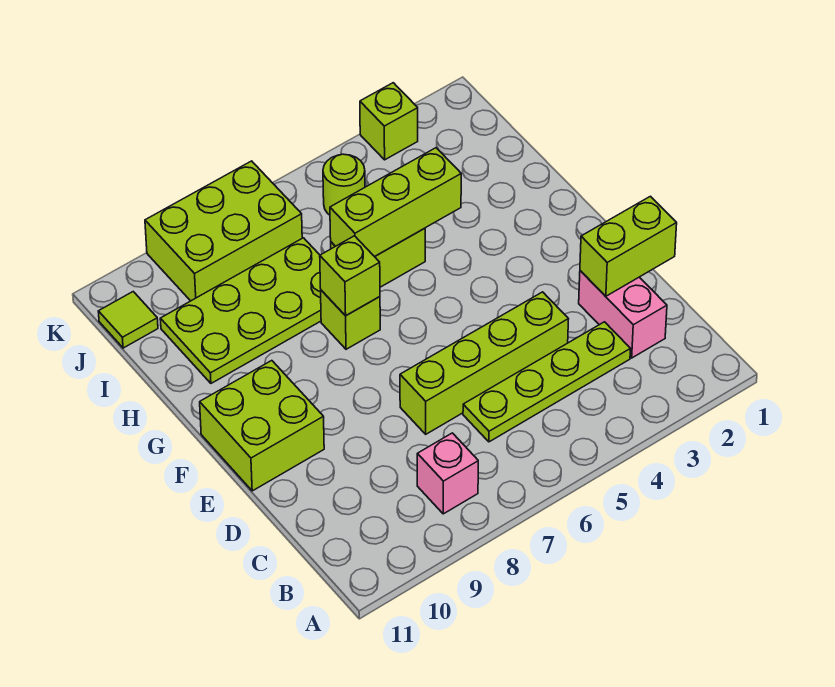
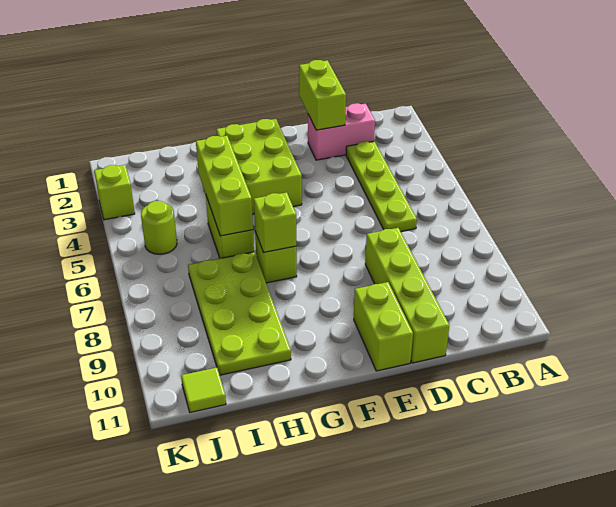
pink brick B8 level 1 -> none
lime brick D4:D7 level 1 -> lime brick D8:D11 level 1
lime brick E10:F11 level 1 -> lime brick E10:E11 level 1
lime brick J7:K9 level 1 -> lime brick F2:G4 level 1

